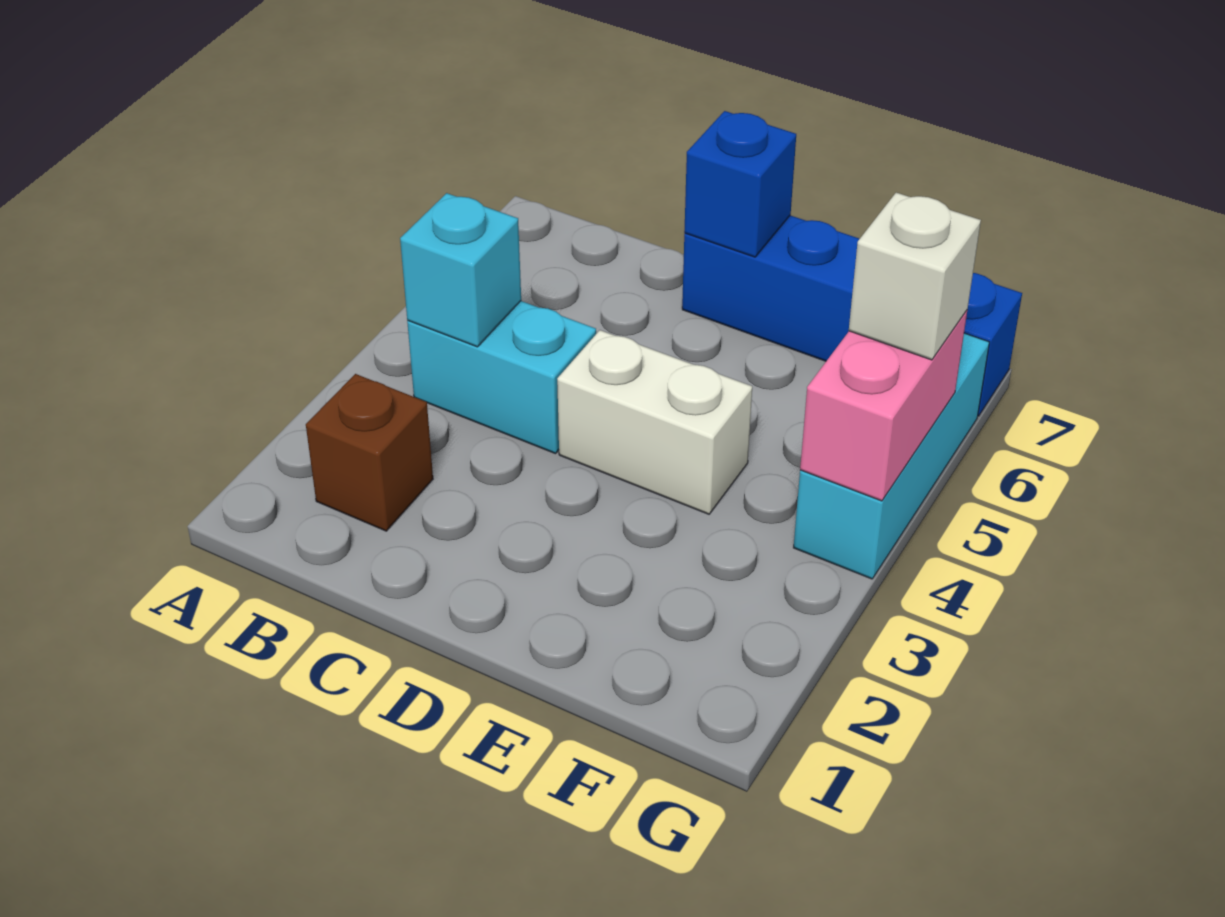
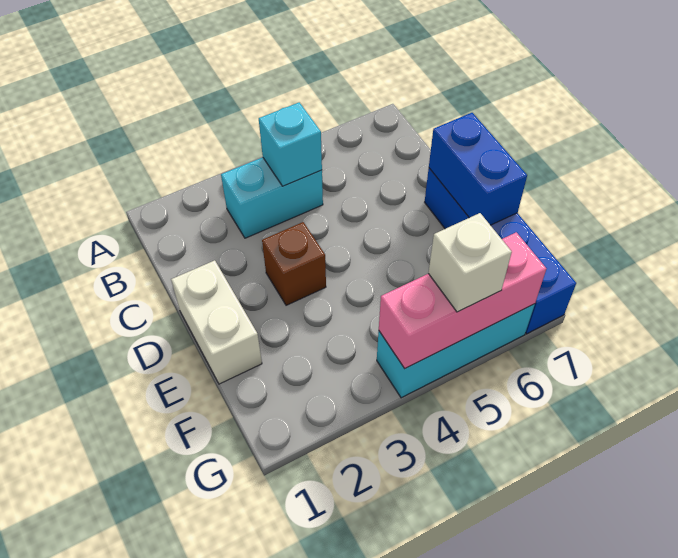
brown brick B2 level 1 -> brown brick D3 level 1
cyan brick B4:C4 level 1 -> cyan brick B3:B4 level 1
white brick D4:E4 level 1 -> white brick D1:E1 level 1
blue brick D7 level 2 -> blue brick D7:E7 level 2
pink brick G4:G5 level 2 -> pink brick G4:G6 level 2

